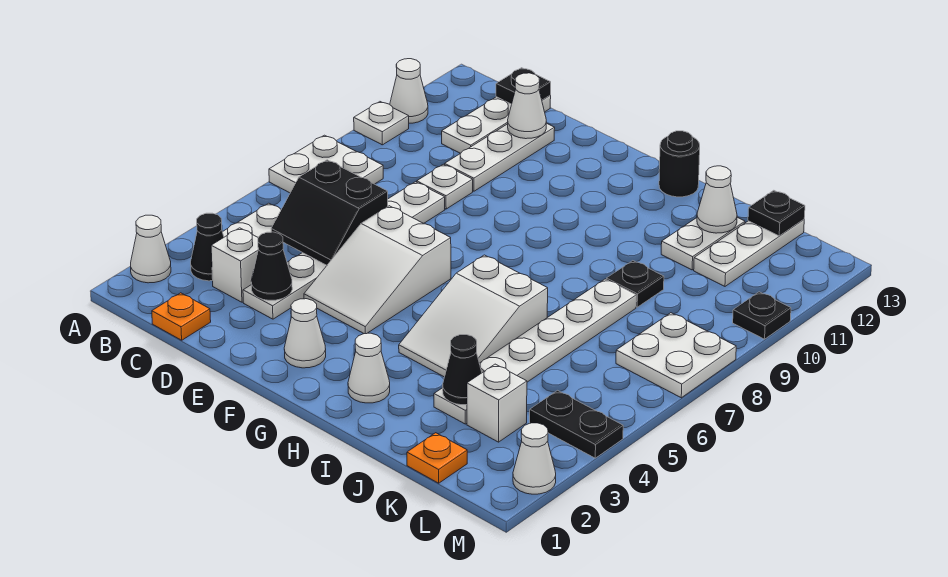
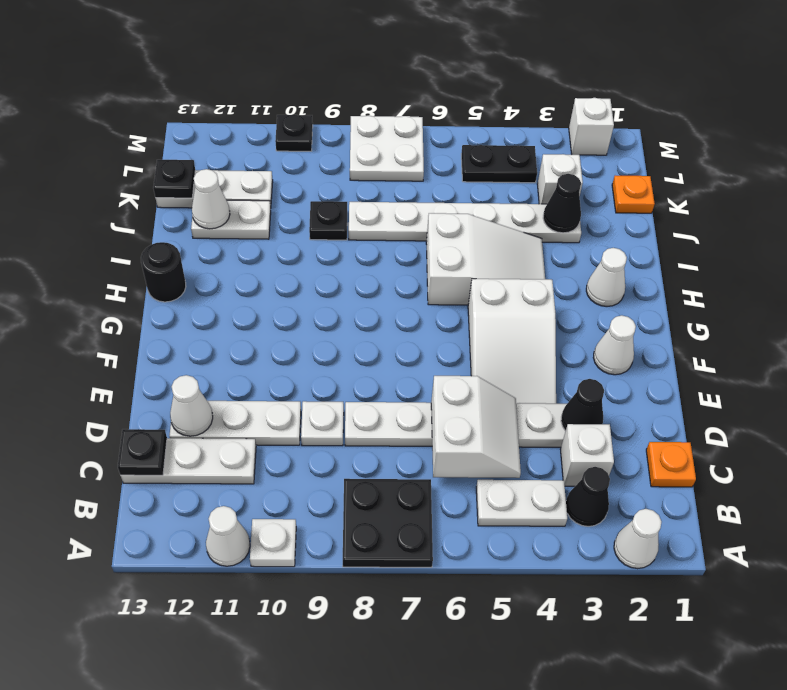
white plate A7:B8 level 1 -> black plate A7:B8 level 1
black slope C5:D6 level 2 top 6 -> white slope C5:D6 level 2 top 6
white slope E4:F6 level 1 top 6 -> white slope E4:G5 level 1 top G
black plate L4:M4 level 1 -> black plate L4:L5 level 1
white cone M2 level 1 -> white brick M2 level 1

